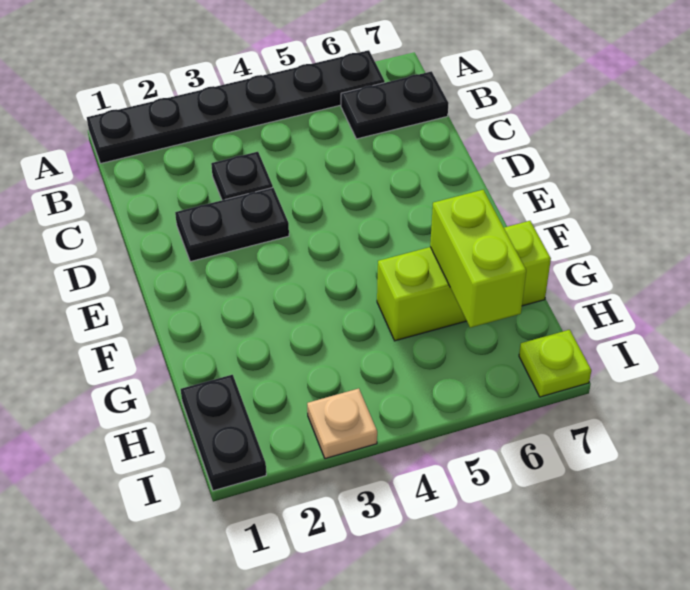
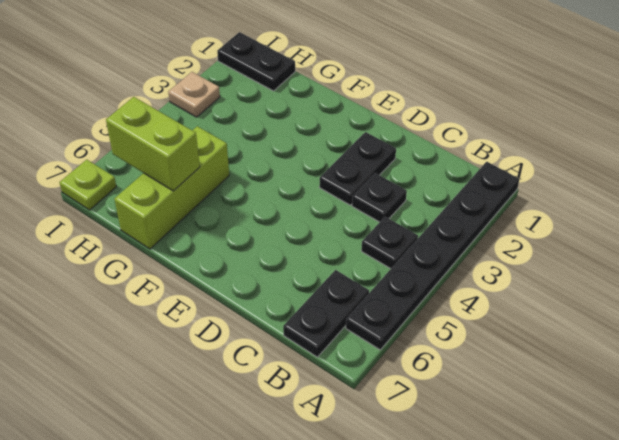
none -> black plate B4 level 1

